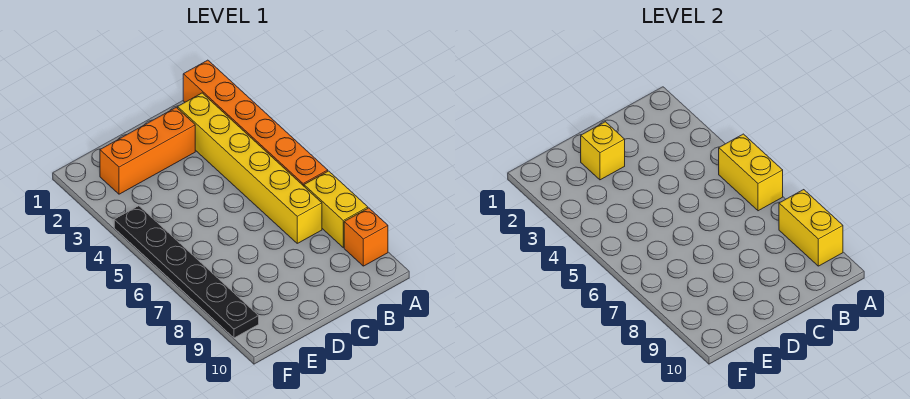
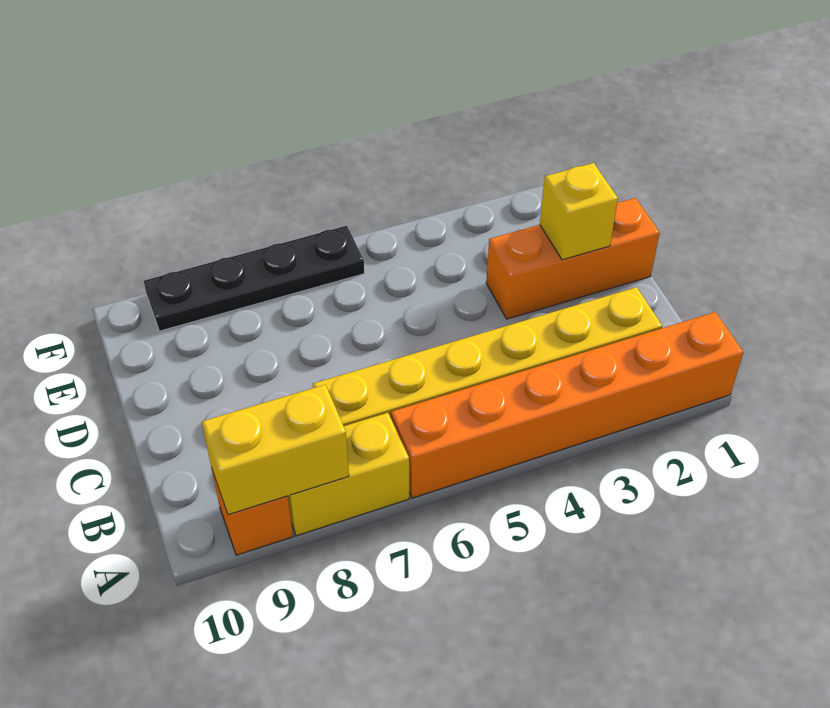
yellow brick A5:A6 level 2 -> none
orange brick C2:E2 level 1 -> orange brick D1:D3 level 1
black plate F4:F9 level 1 -> black plate F6:F9 level 1

